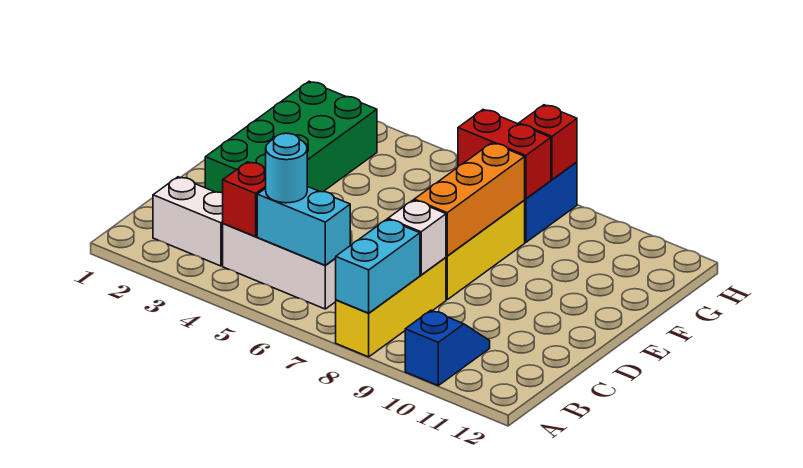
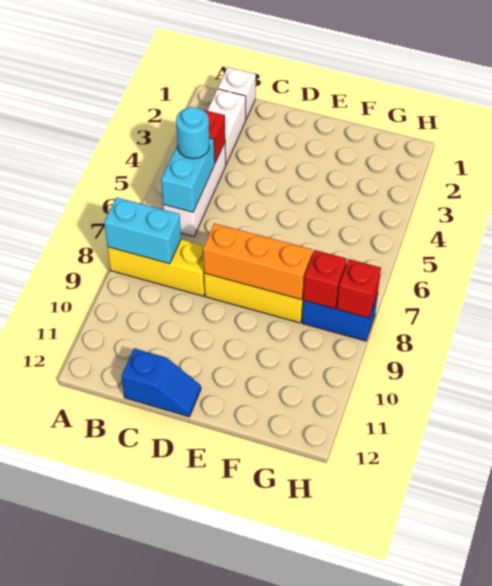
blue slope A10:B10 level 1 top A -> blue slope C12:D12 level 1 top C
white brick C8 level 2 -> white brick B1 level 1
green brick D2:G3 level 1 -> none
red brick G7:G8 level 2 -> red brick G8 level 2

